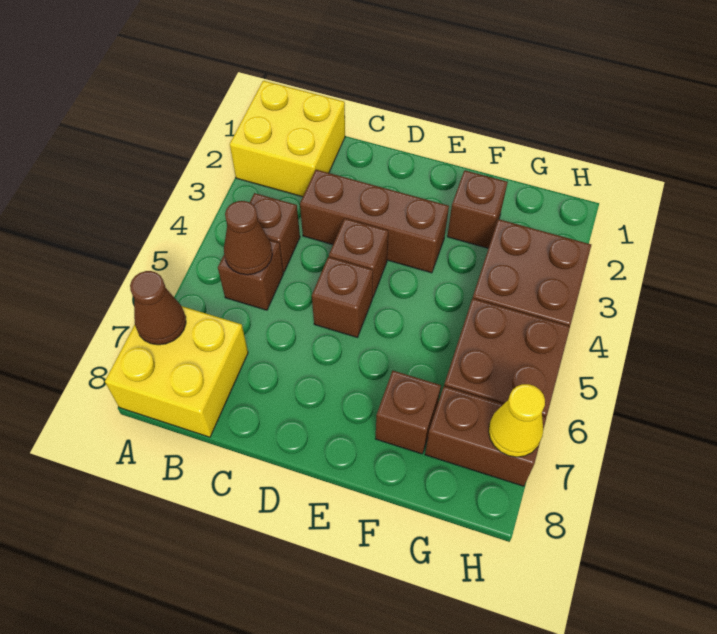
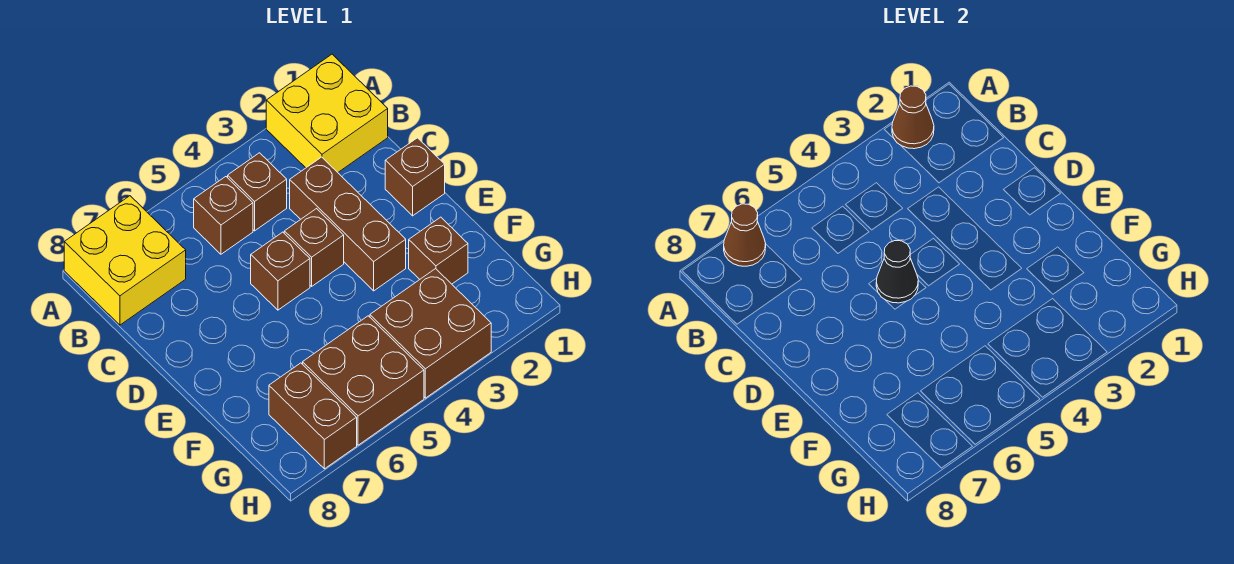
brown cone B5 level 2 -> brown cone A2 level 2
none -> black cone D5 level 2
brown brick F7 level 1 -> brown brick D1 level 1
yellow cone H7 level 2 -> none

